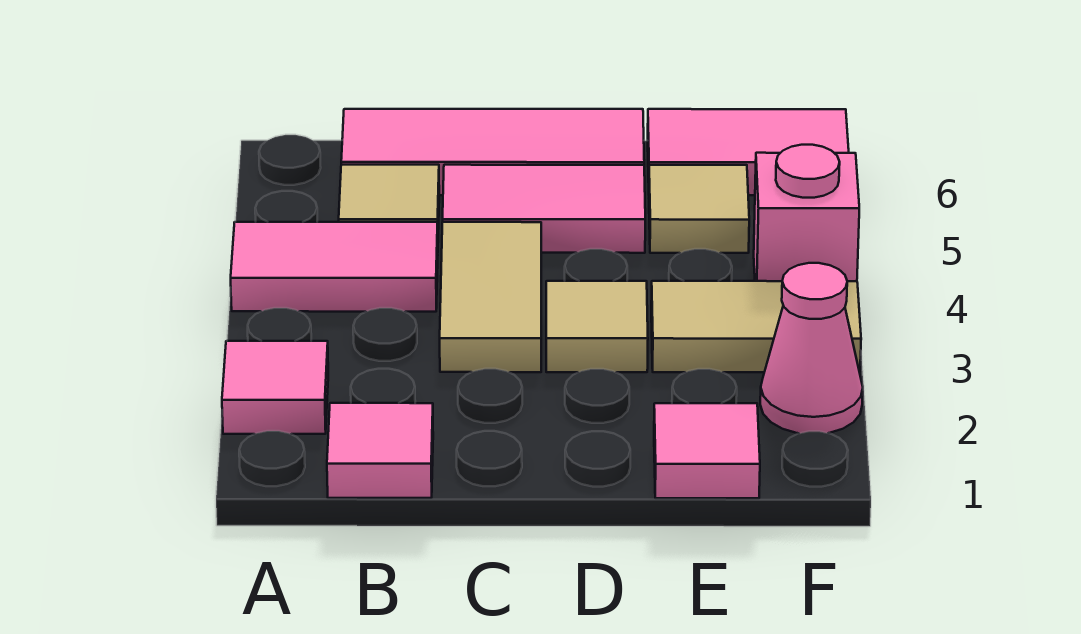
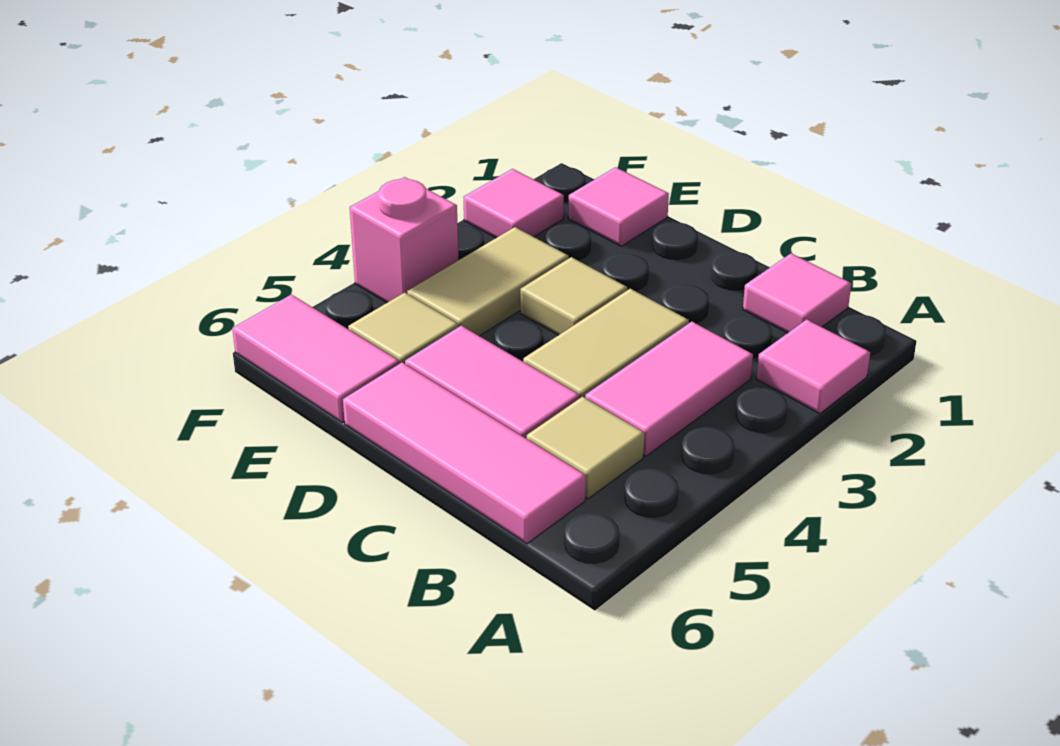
pink tile A4:B4 level 1 -> pink tile B3:B4 level 1
tan tile E3:F3 level 1 -> tan tile E3:E4 level 1
pink cone F2 level 1 -> pink tile F2 level 1

